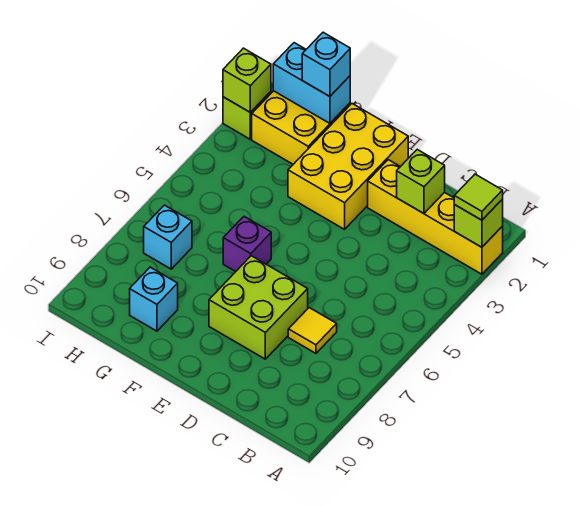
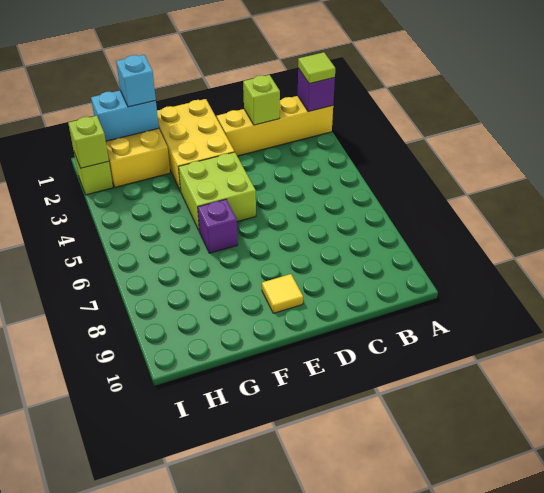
lime brick A2 level 2 -> purple brick A2 level 2
yellow tile C7 level 1 -> yellow tile E9 level 1
lime brick D7:E8 level 1 -> lime brick E4:F5 level 1
cyan brick G9 level 1 -> none
cyan brick H7 level 1 -> none

